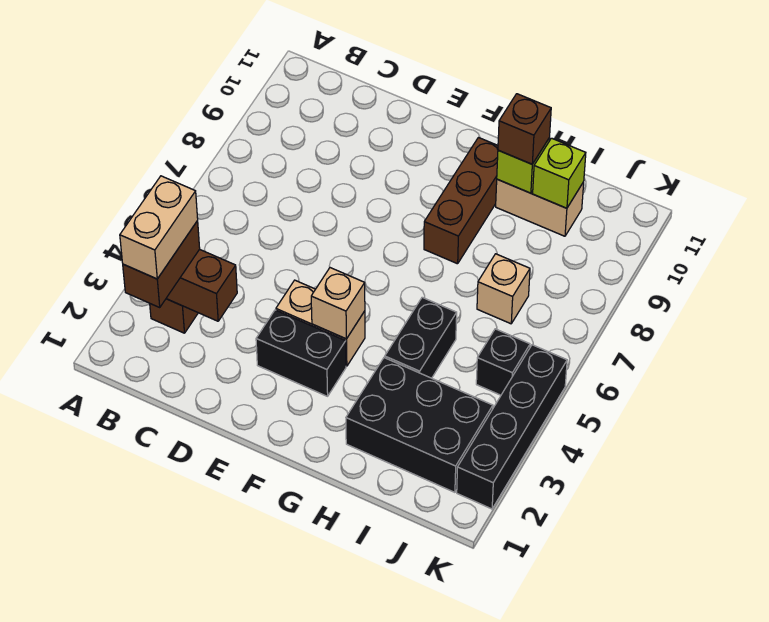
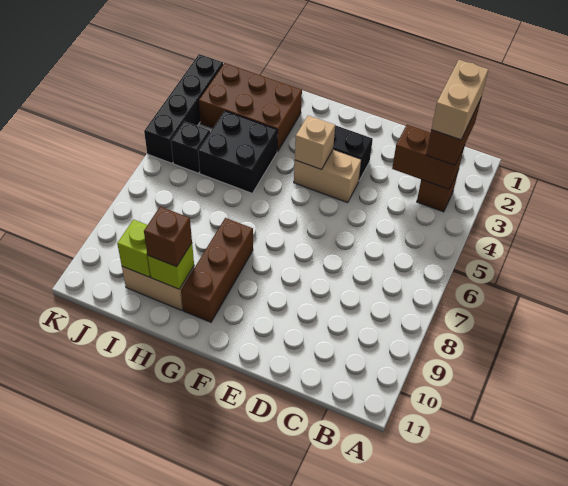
black brick H2:J3 level 1 -> brown brick H2:J3 level 1
black brick H4:H5 level 1 -> black brick H4:I5 level 1
tan brick I7 level 1 -> none

